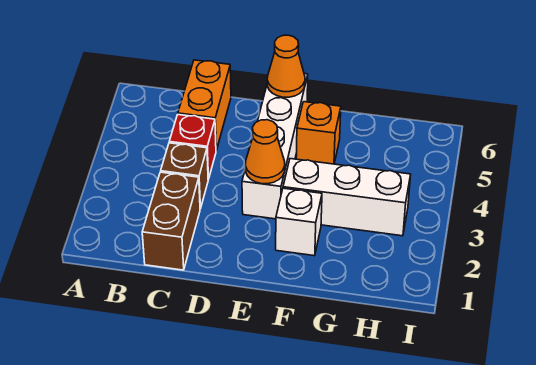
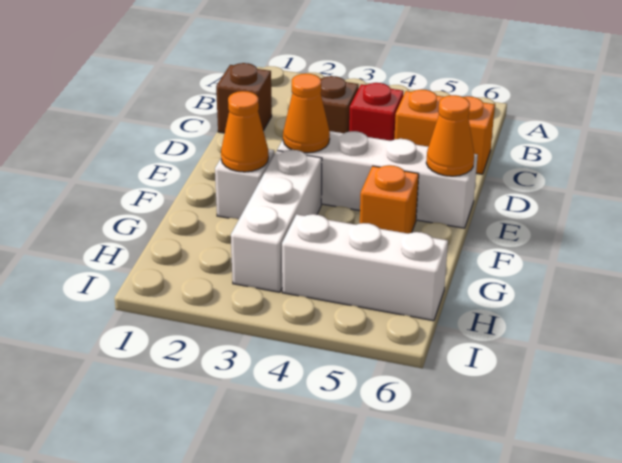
brown brick C1:C2 level 1 -> brown brick C1 level 1
none -> orange cone F2 level 2
none -> white brick H4:H6 level 1

